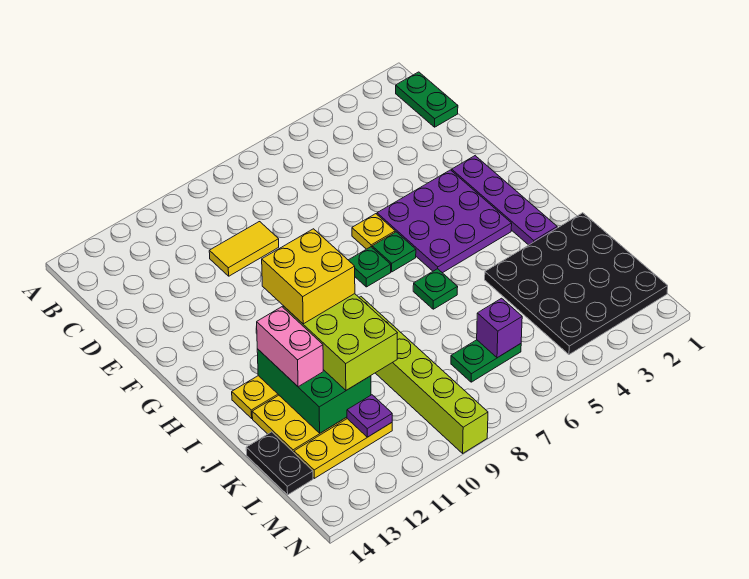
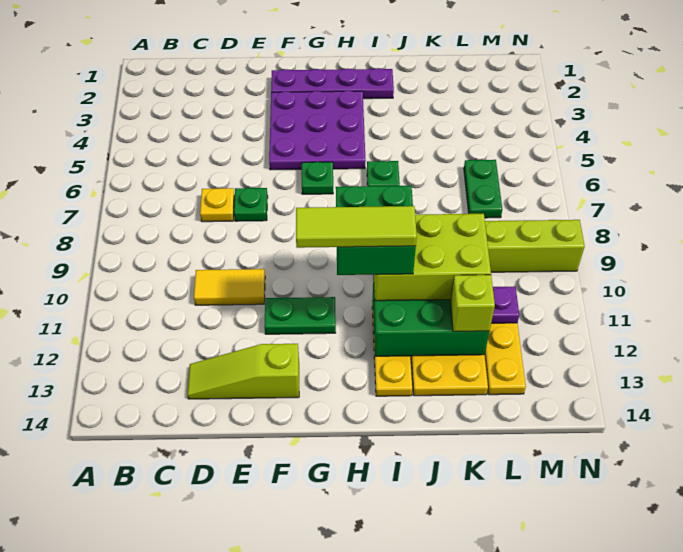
green plate B1:C1 level 1 -> green plate F11:G11 level 1
yellow tile D9:D10 level 1 -> yellow tile D10:E10 level 1
none -> lime slope D13:F13 level 1 top F
yellow plate F6 level 1 -> yellow plate D7 level 1
green plate G7 level 1 -> green plate E7 level 1
none -> lime tile G11:I11 level 5
yellow brick H10:I11 level 4 -> green brick H10:I11 level 4
pink brick I12:J12 level 3 -> none
black plate J1:M4 level 1 -> none
none -> lime brick K12 level 3
black plate K14:L14 level 1 -> none
purple brick L6 level 2 -> none

